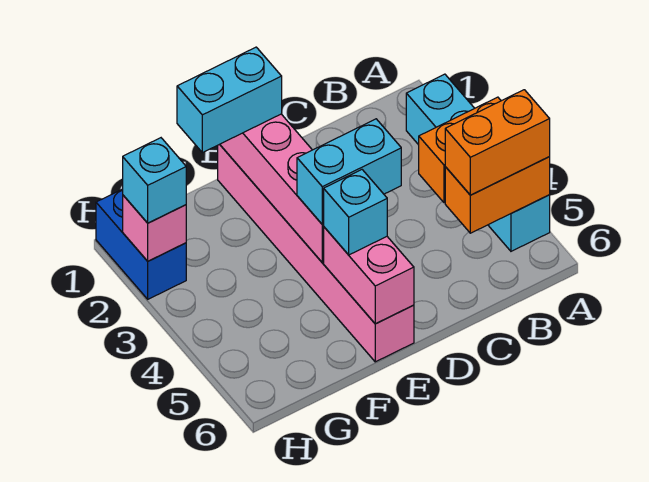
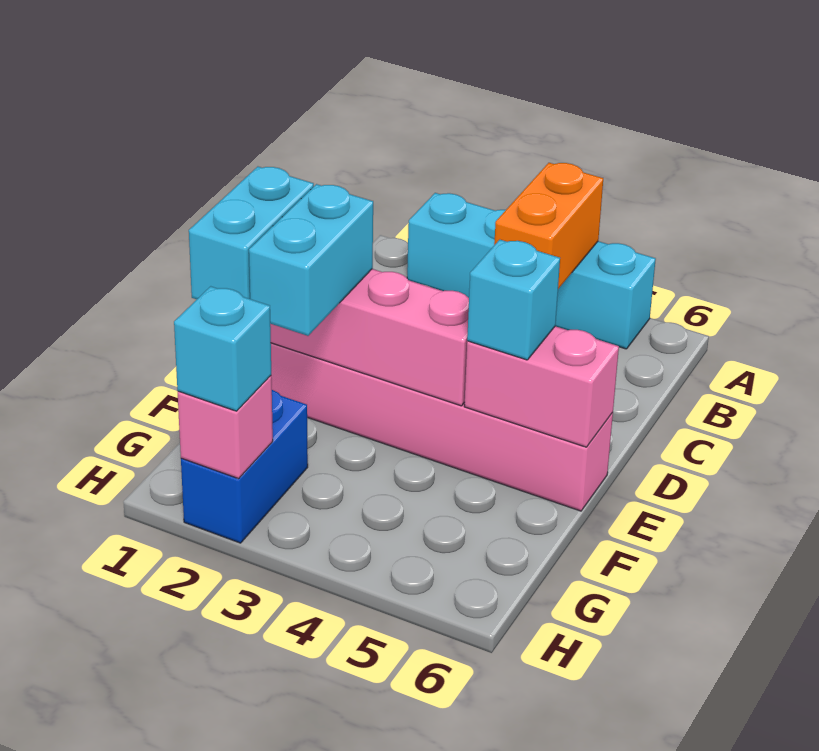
orange brick A5:B5 level 2 -> none
orange brick A5:B5 level 3 -> none
cyan brick D4:E4 level 3 -> cyan brick E2:F2 level 3
blue brick H1:H2 level 1 -> blue brick G2:H2 level 1

